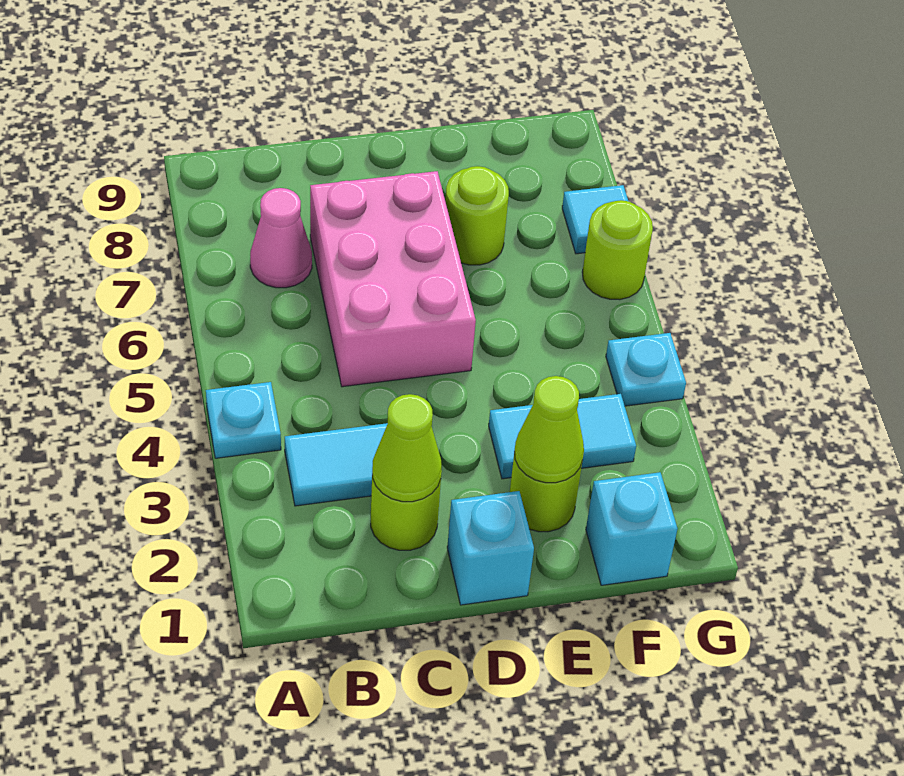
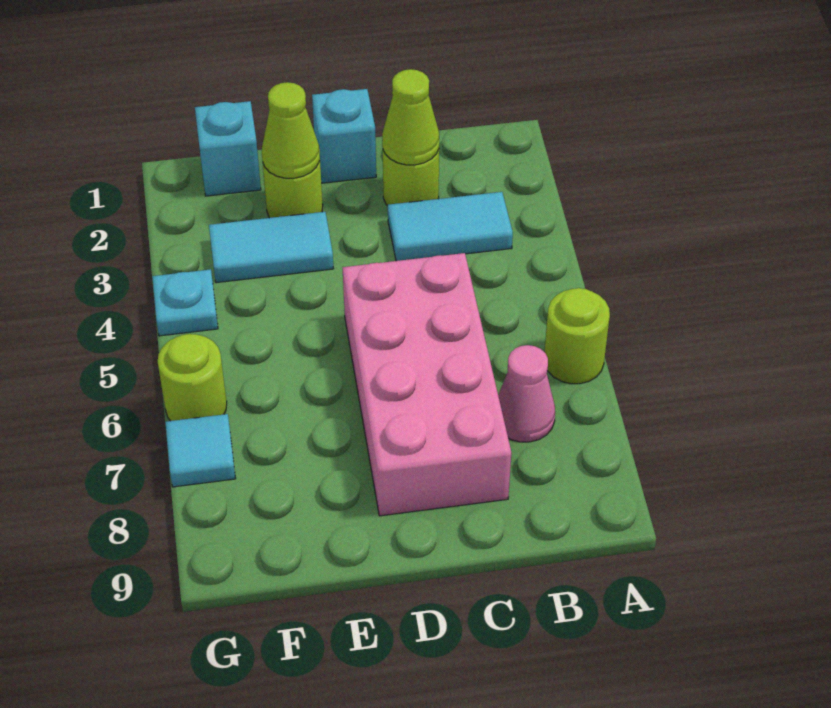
cyan plate A4 level 1 -> none
pink brick C5:D7 level 1 -> pink brick C5:D8 level 1
lime round brick E7 level 1 -> lime round brick A6 level 1

